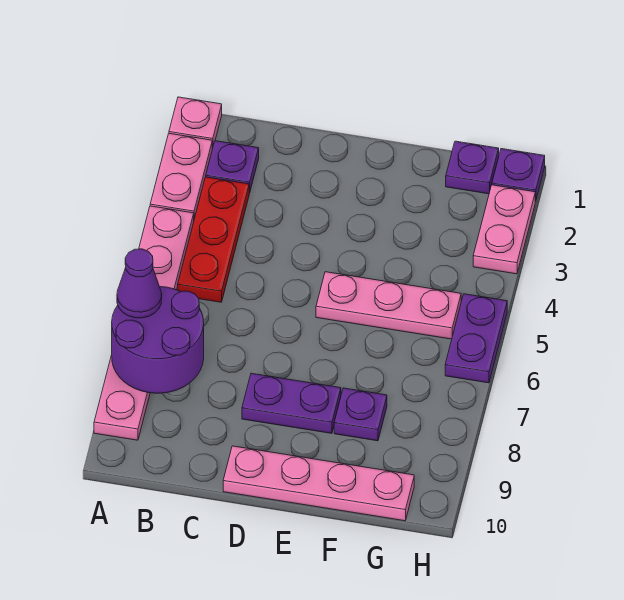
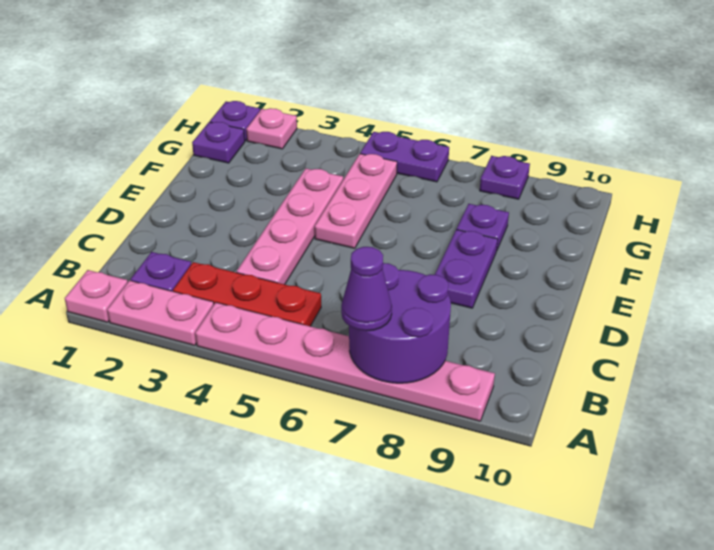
pink plate D10:G10 level 1 -> pink plate C4:F4 level 1
pink plate H2:H3 level 1 -> pink plate H2 level 1
none -> purple plate H8 level 1

